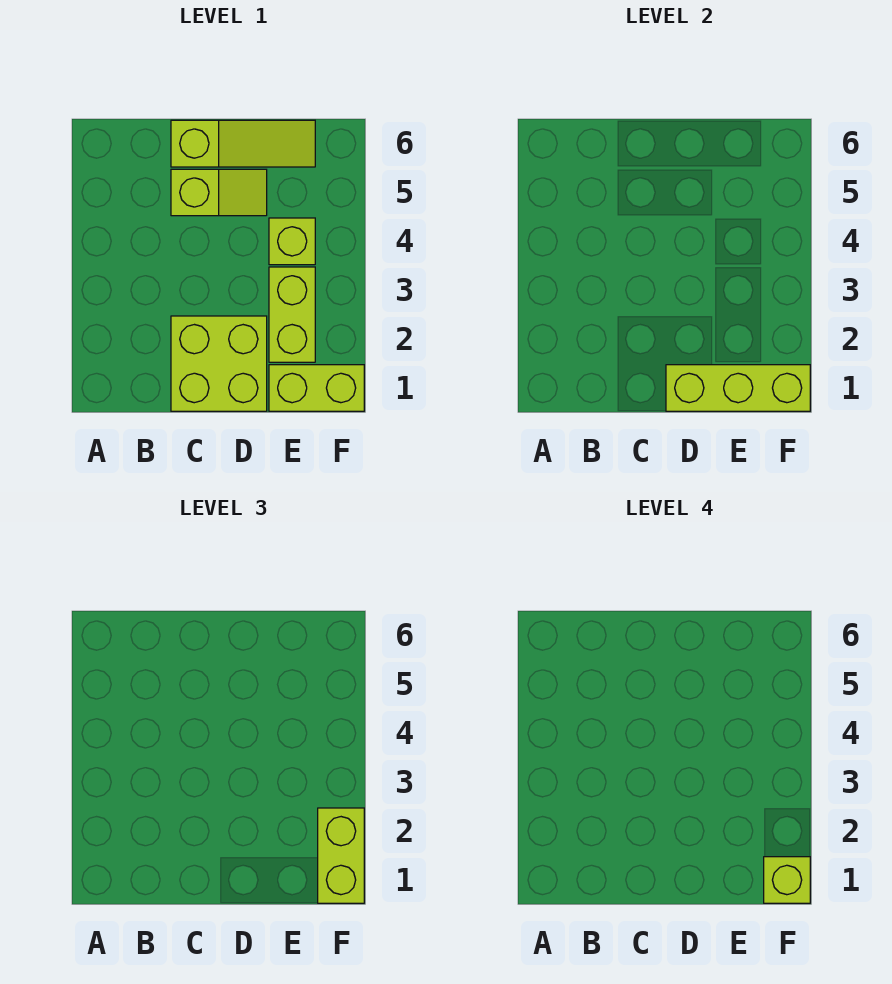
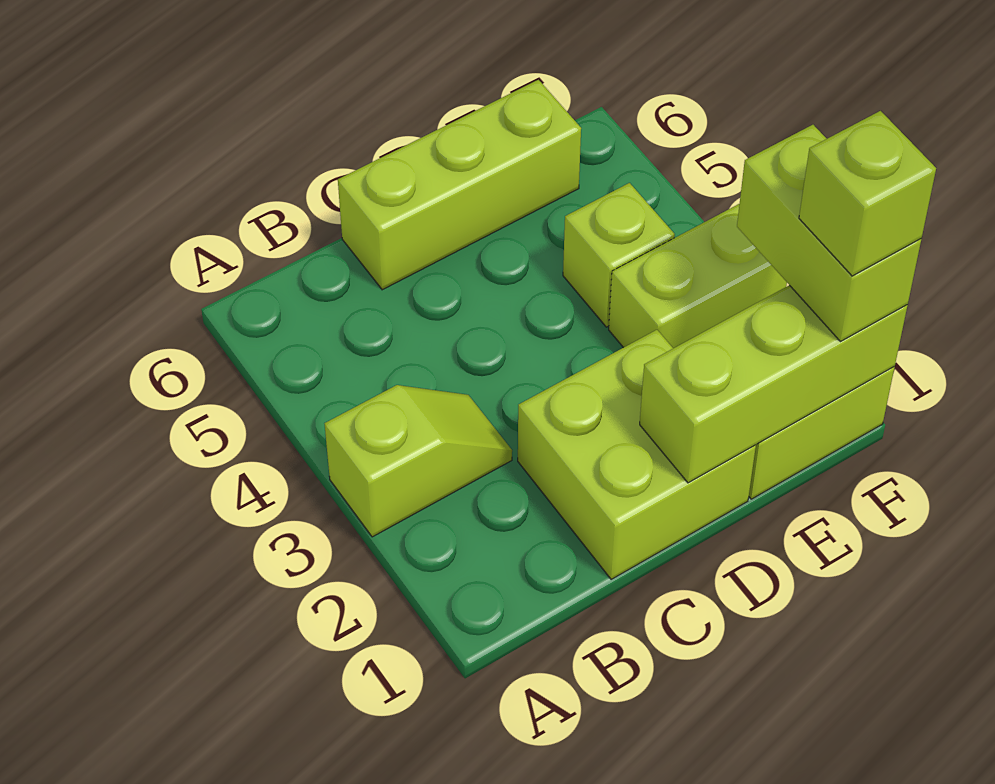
lime slope C5:D5 level 1 top C -> lime slope A3:B3 level 1 top A
lime slope C6:E6 level 1 top C -> lime brick C6:E6 level 1
lime brick E2:E3 level 1 -> lime brick E3:F3 level 1

